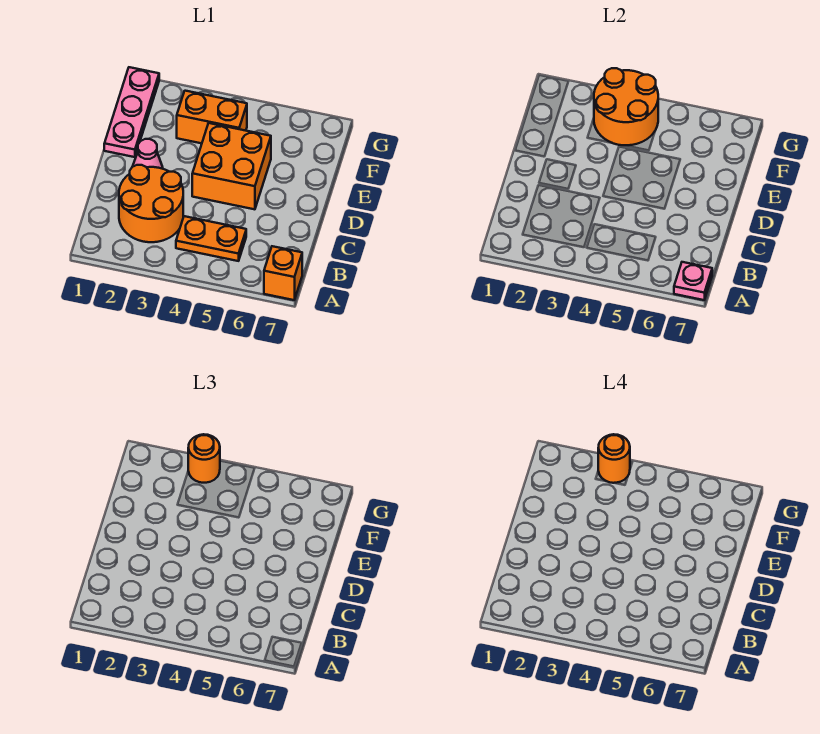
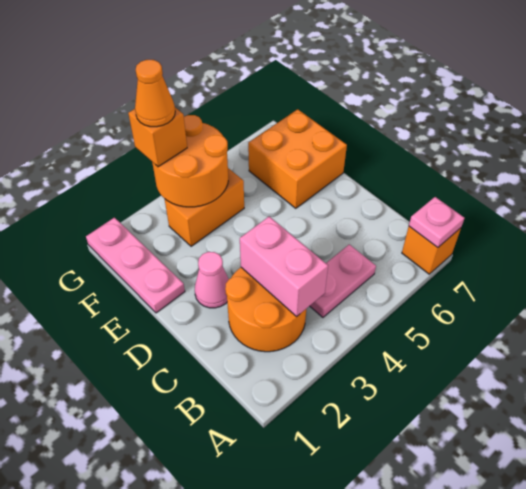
none -> pink brick B3:C3 level 2
orange plate B4:B5 level 1 -> pink plate B4:B5 level 1
orange brick D4:E5 level 1 -> orange brick E6:F7 level 1
orange round brick G3 level 3 -> orange brick G3 level 3
orange round brick G3 level 4 -> orange cone G3 level 4

